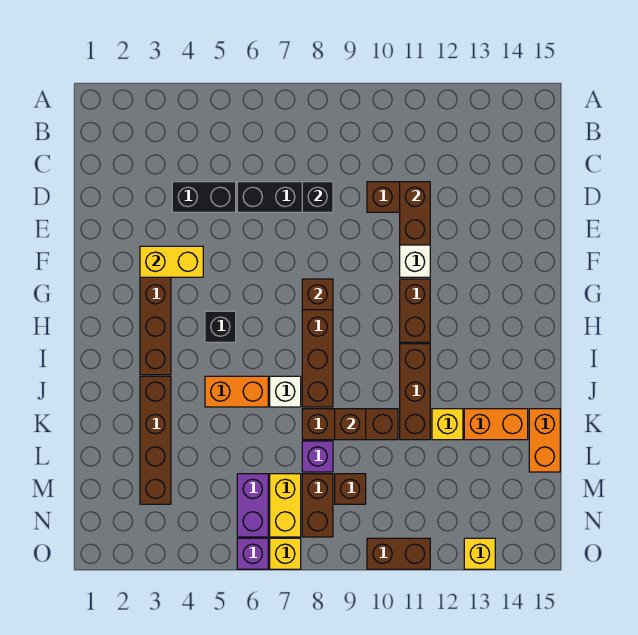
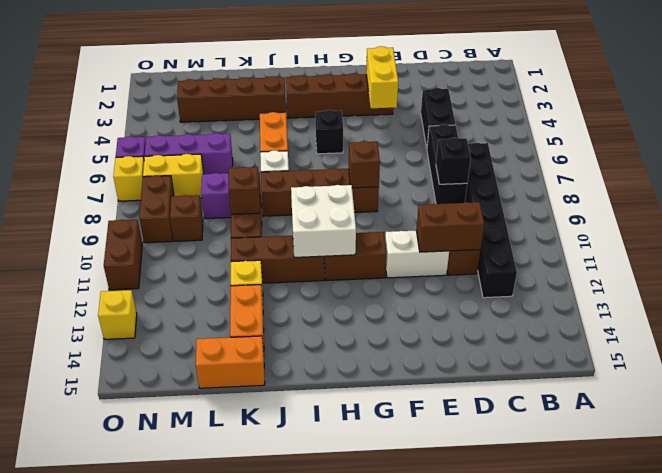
none -> black brick C7:C12 level 1
none -> white brick H10:I11 level 2
purple brick M6:N6 level 1 -> purple brick L6:N6 level 1
brown brick M8:N8 level 1 -> brown brick N8:N9 level 1

